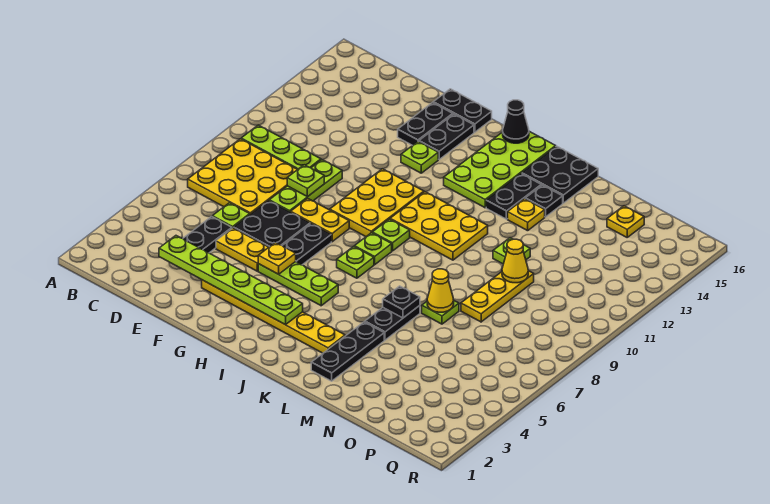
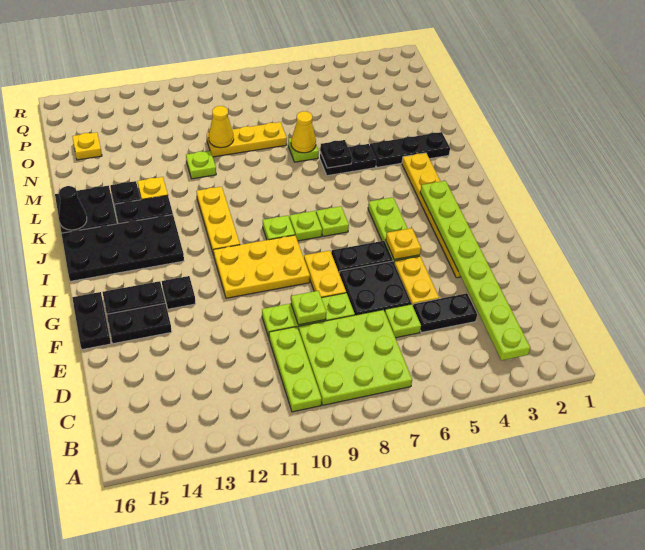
yellow plate B7:D9 level 1 -> lime plate B7:D9 level 1
lime plate D3:I3 level 2 -> lime plate B3:I3 level 2
lime plate G13 level 1 -> black plate G13 level 1
yellow plate I10:K11 level 1 -> yellow plate I11:K11 level 1
lime plate I13:J16 level 1 -> black plate I13:J16 level 1
black cone I16 level 2 -> black cone K16 level 2

